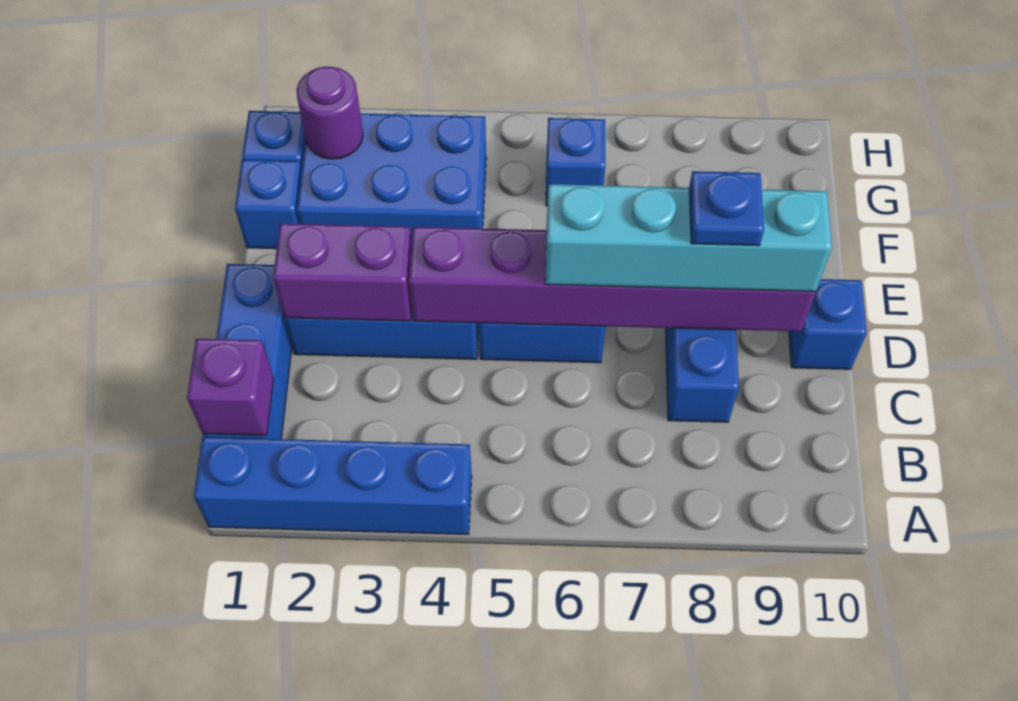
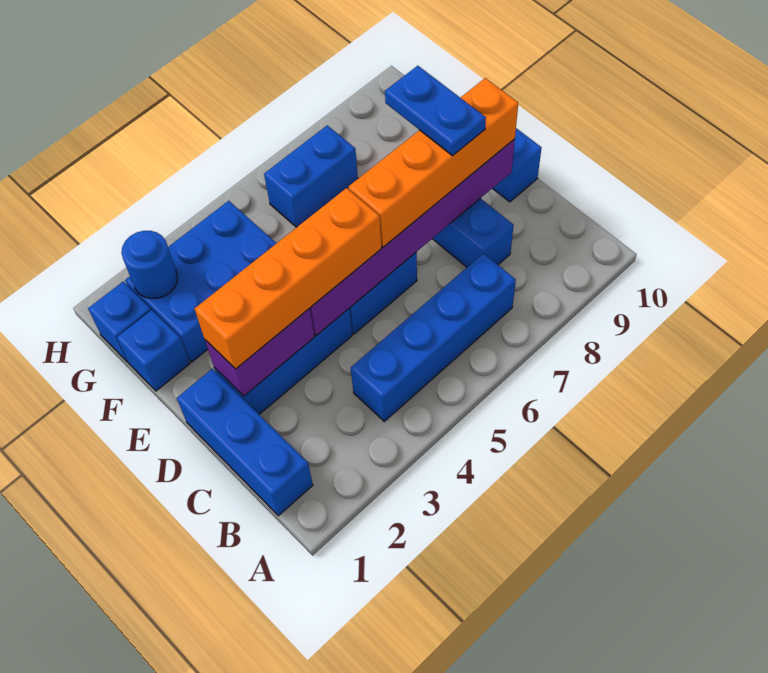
blue brick A1:A4 level 1 -> blue brick B4:B7 level 1
purple brick B1 level 2 -> none
none -> orange brick D2:D5 level 3
cyan brick D6:D9 level 3 -> orange brick D6:D9 level 3
blue plate D8 level 4 -> blue plate D8:E8 level 4
purple round brick G2 level 2 -> blue round brick G2 level 2
blue brick G6 level 1 -> blue brick G6:G7 level 1

